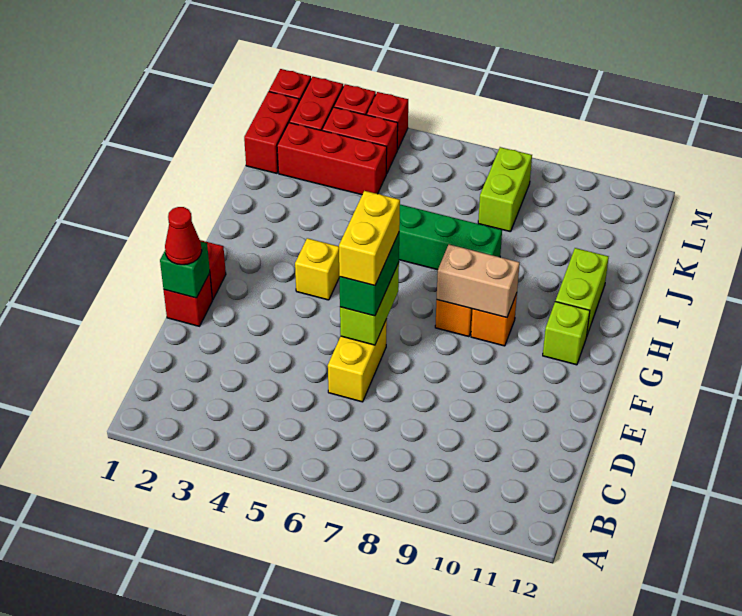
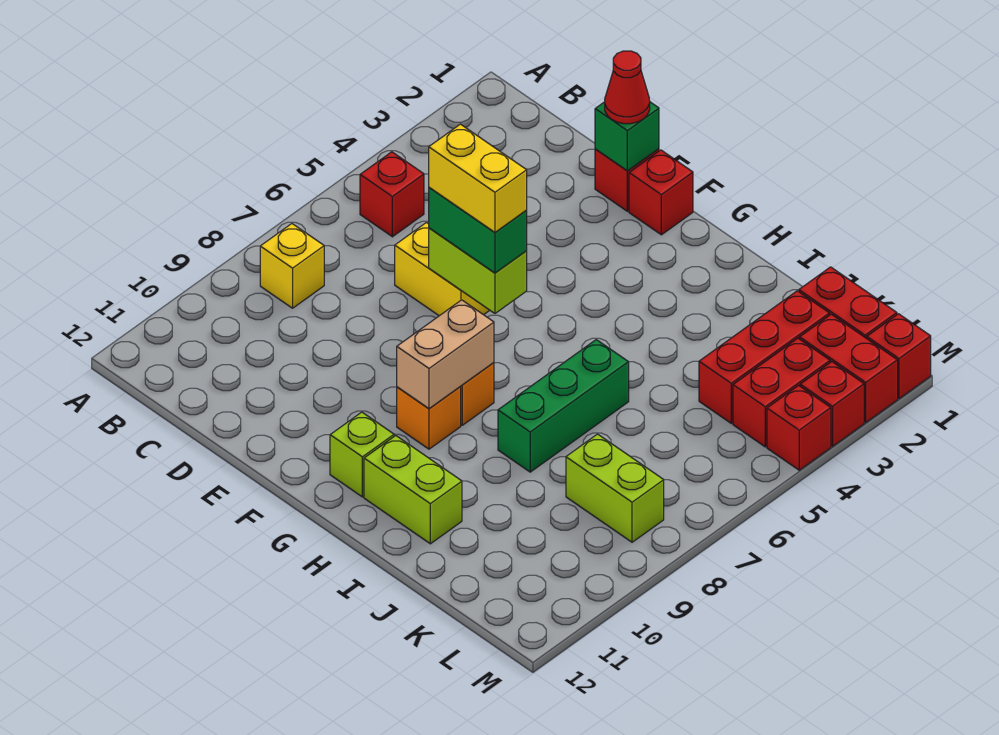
none -> red brick B5 level 1
yellow brick G4 level 1 -> yellow brick B8 level 1

